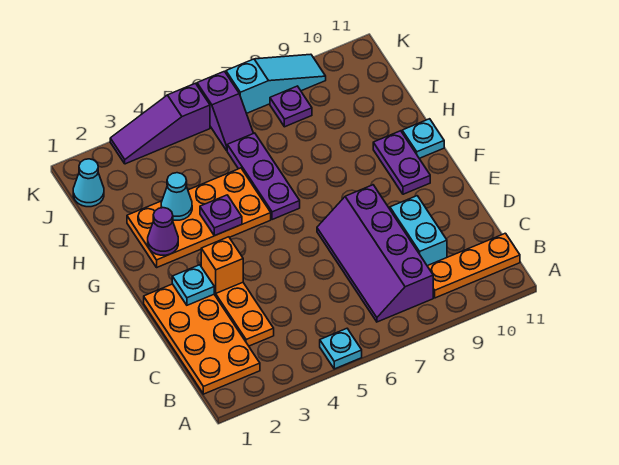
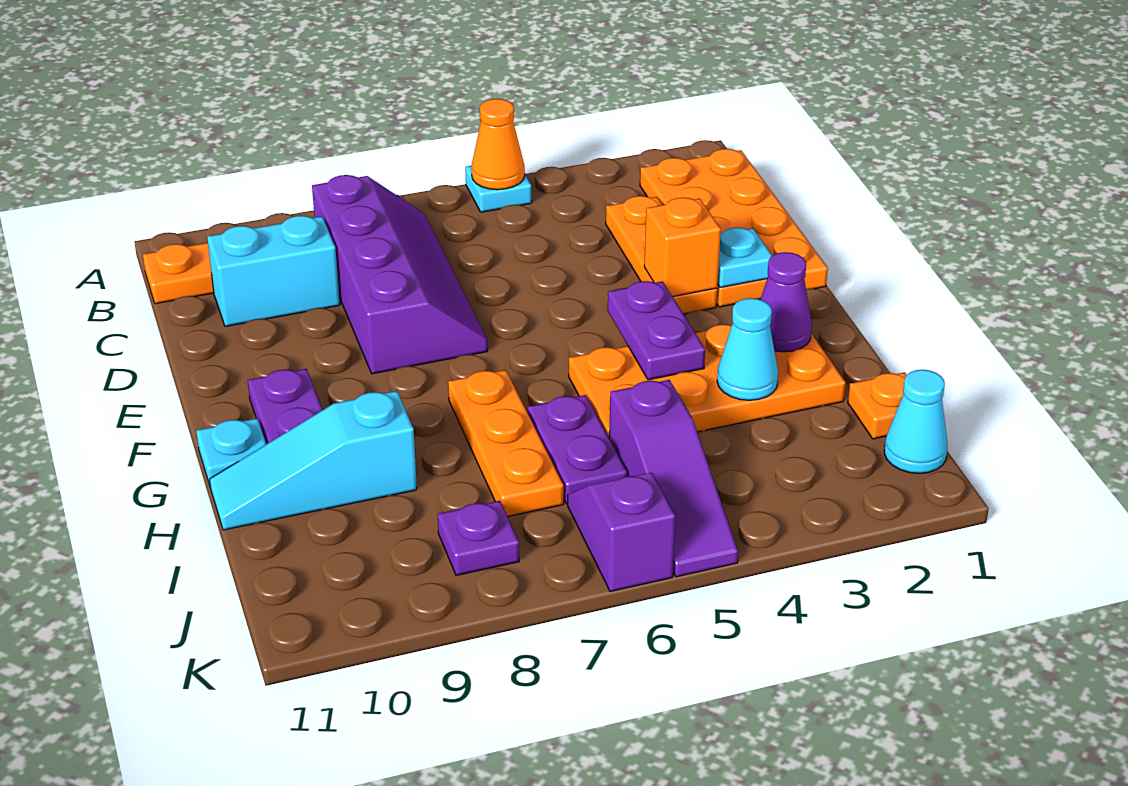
none -> orange cone A5 level 2
cyan brick C9:D9 level 1 -> cyan brick C9:C10 level 1
purple plate G4 level 2 -> purple plate F4:G4 level 2
purple plate G6:I6 level 1 -> purple plate H6:I6 level 1
none -> orange plate G7:I7 level 1
none -> orange plate I1 level 1
purple slope K3:K5 level 1 top 5 -> purple slope I5:K5 level 1 top I
cyan slope K7:K9 level 1 top 7 -> cyan slope H9:H11 level 1 top 9

